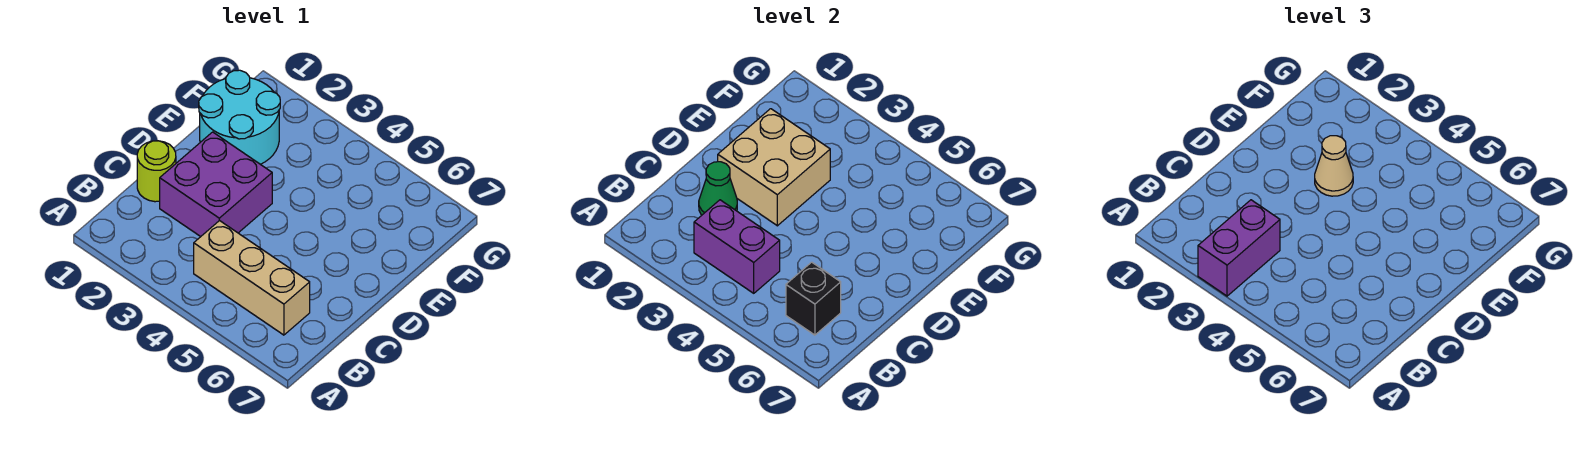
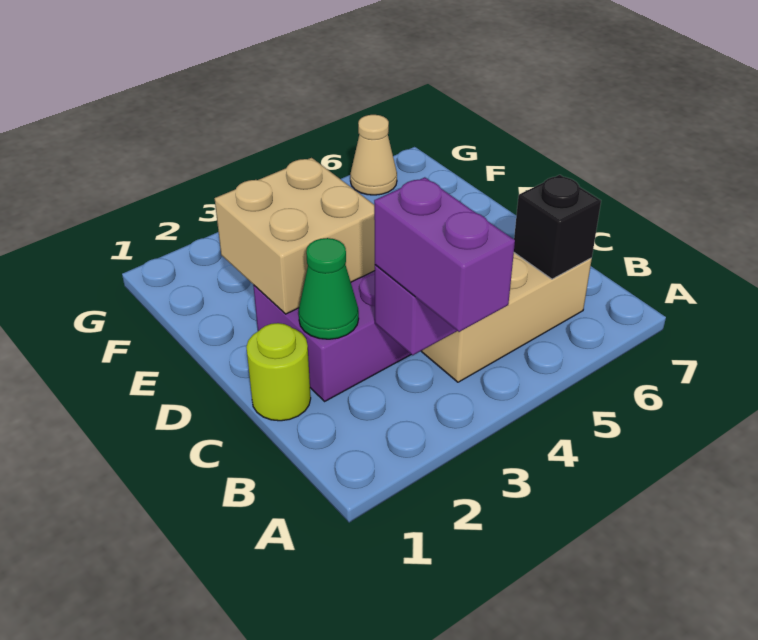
cyan round brick E1:F2 level 1 -> none
tan cone E3 level 3 -> tan cone G6 level 1

